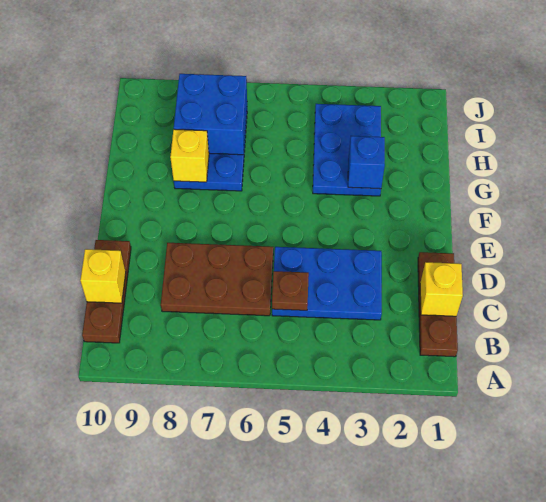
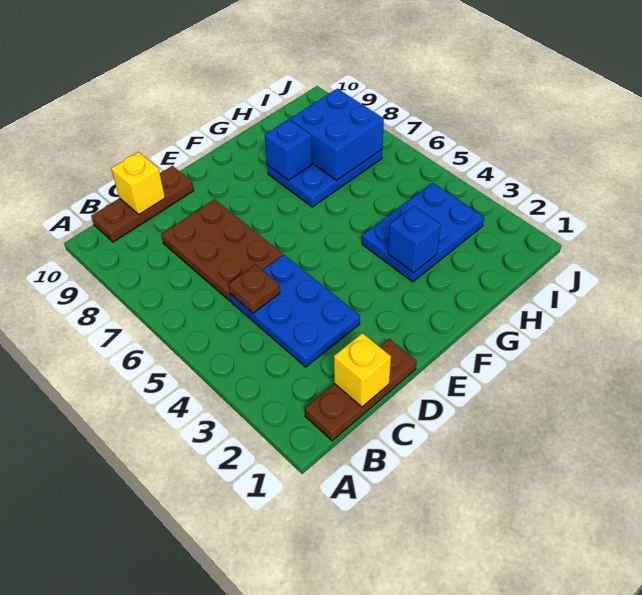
yellow brick G8 level 2 -> blue brick G8 level 2

